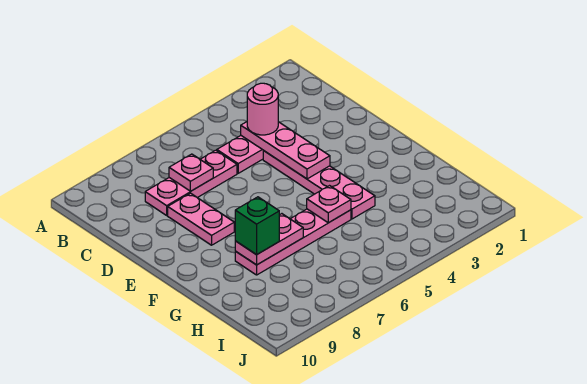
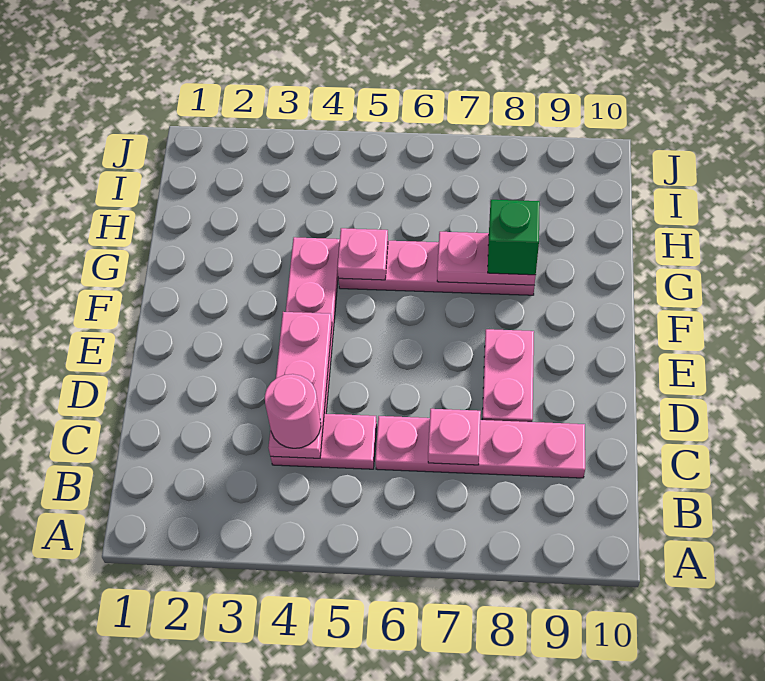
pink plate C6:C8 level 1 -> pink plate C6:C9 level 1

